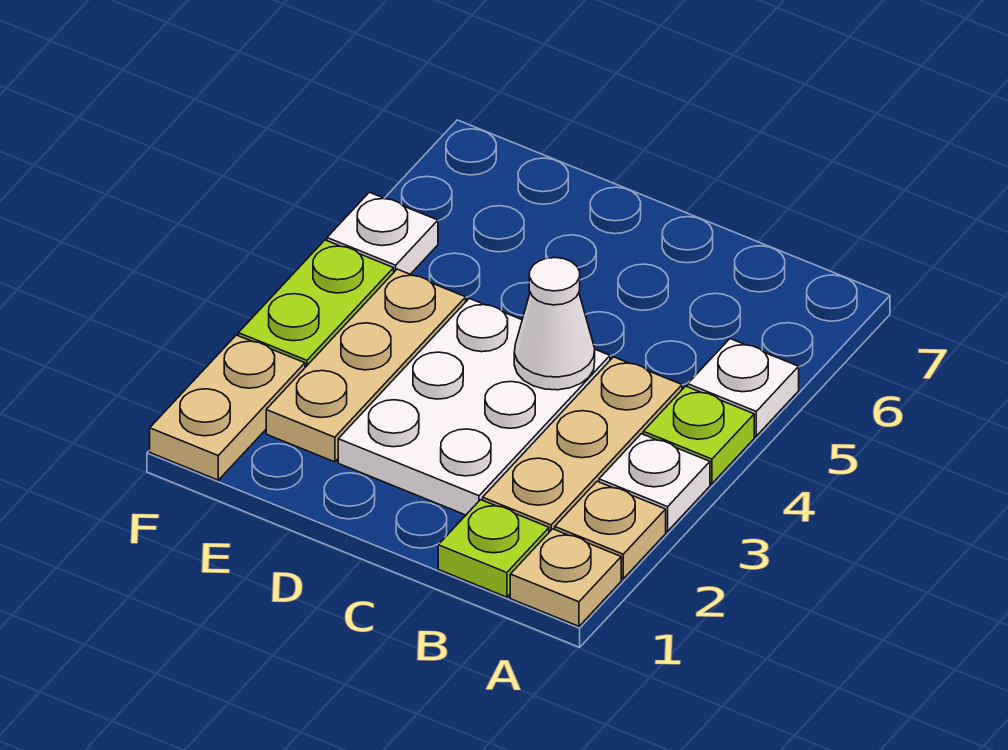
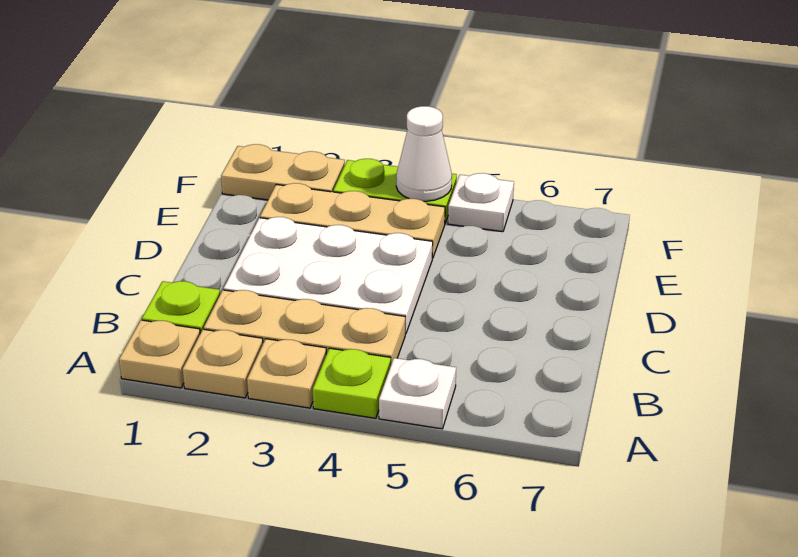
white plate A3 level 1 -> tan plate A3 level 1
white cone C4 level 2 -> white cone F4 level 2

